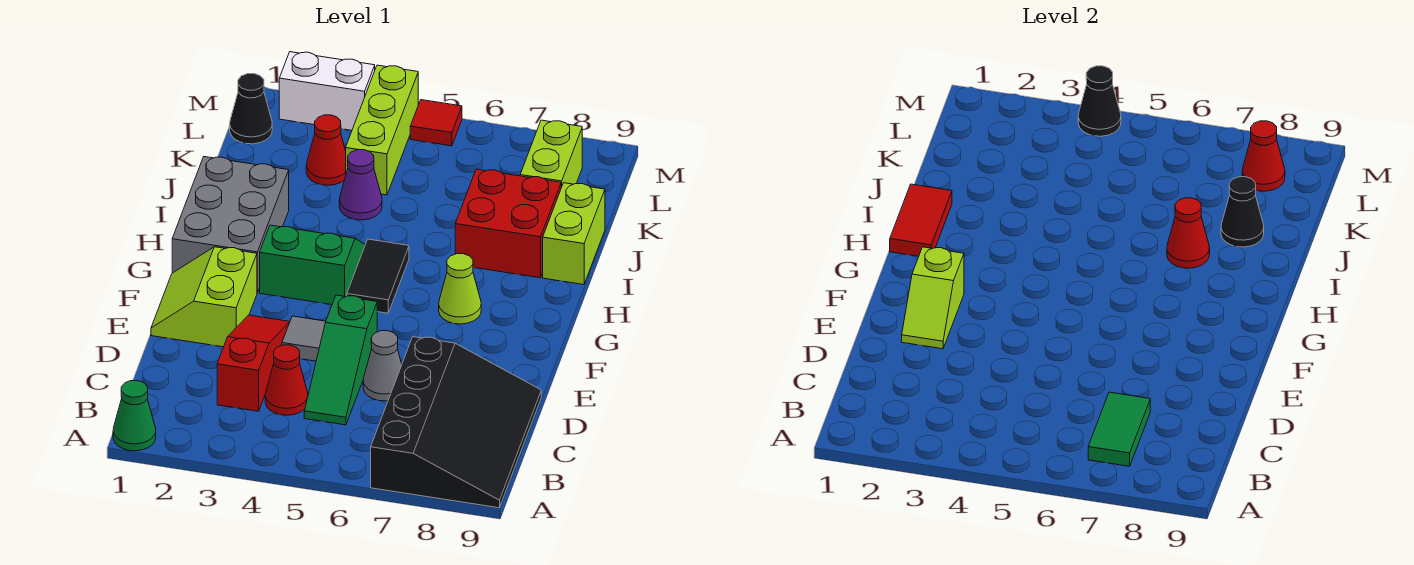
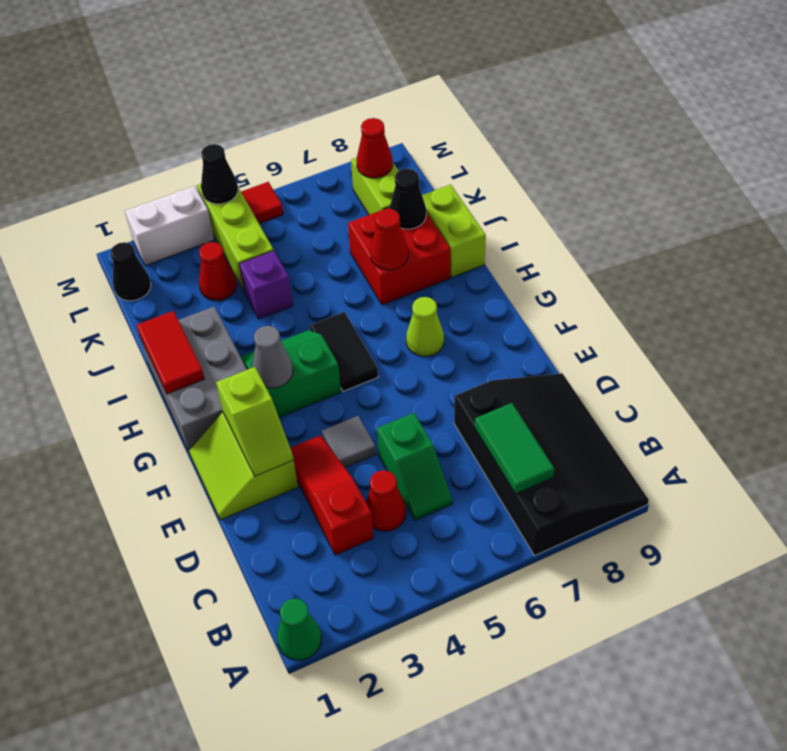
green slope C5:E5 level 1 top E -> green slope C5:D5 level 1 top D
grey cone D6 level 1 -> grey cone G3 level 2
purple cone J4 level 1 -> purple brick J4 level 1

